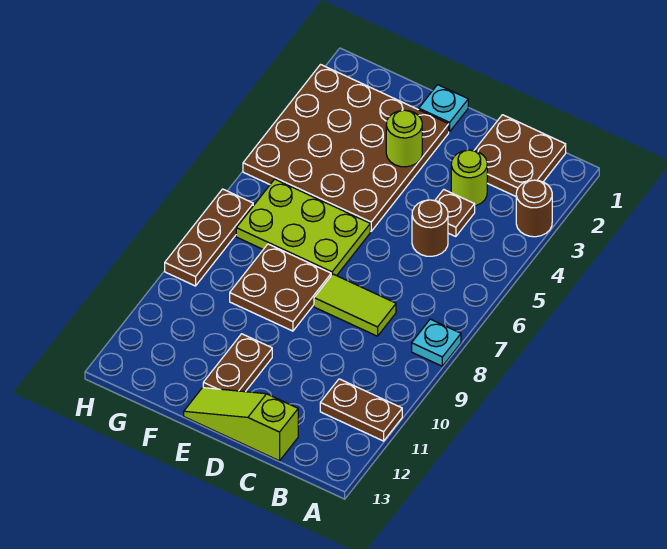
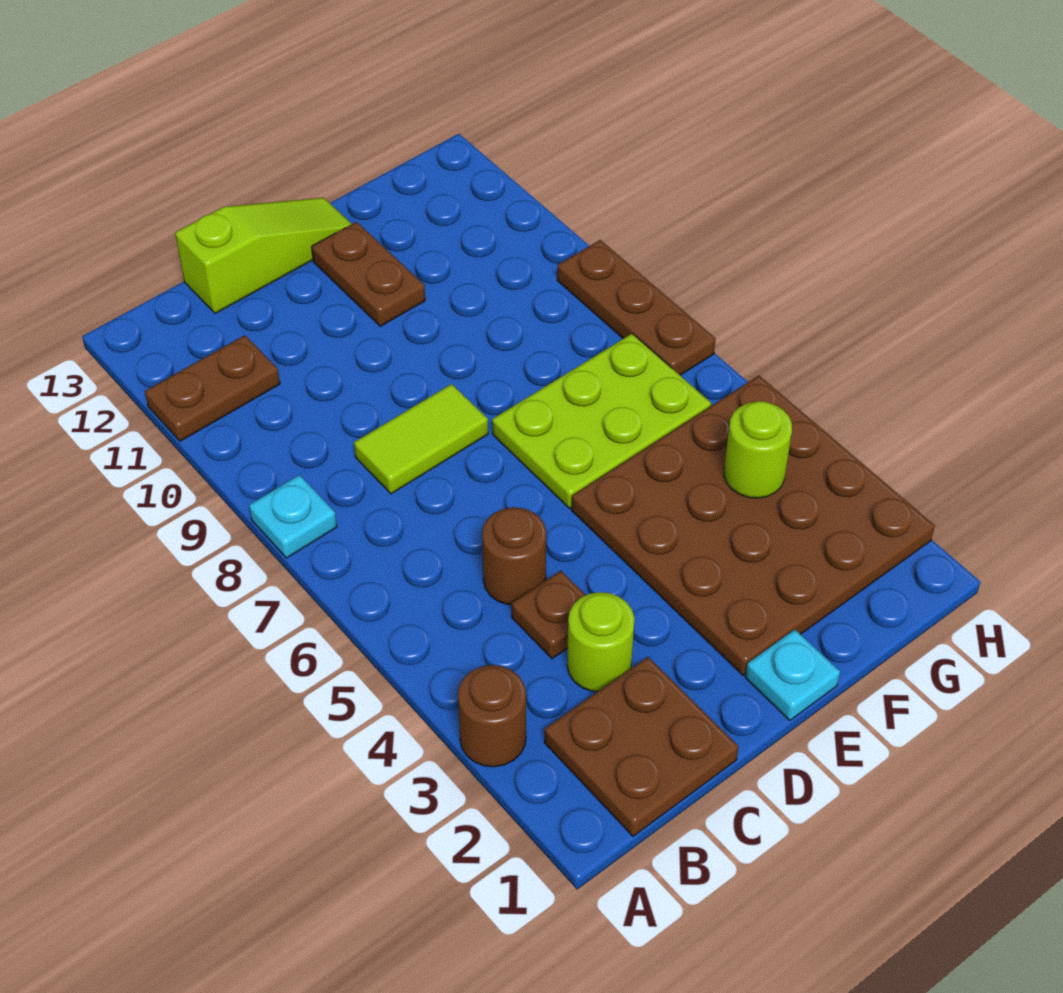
lime round brick E3 level 2 -> lime round brick G4 level 2
brown plate E8:F9 level 1 -> none

